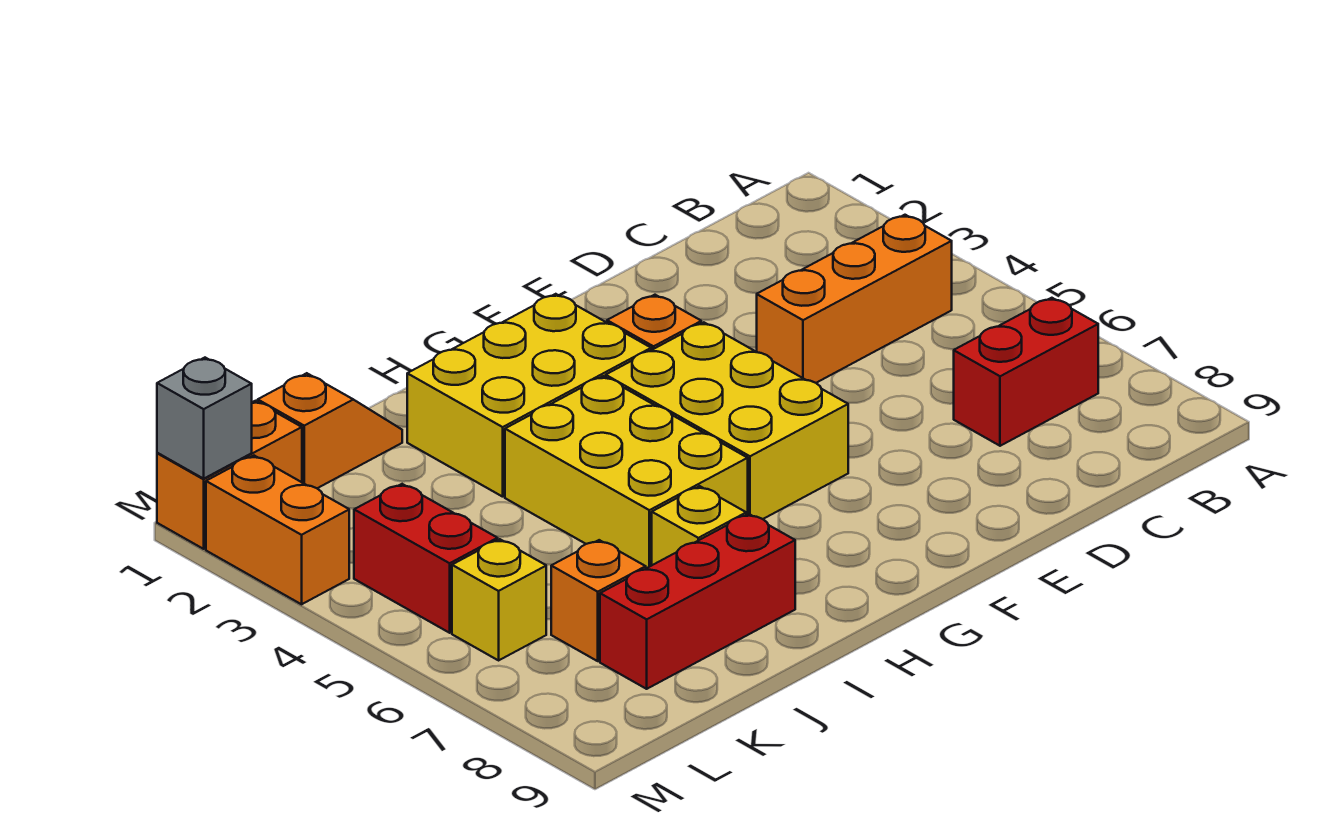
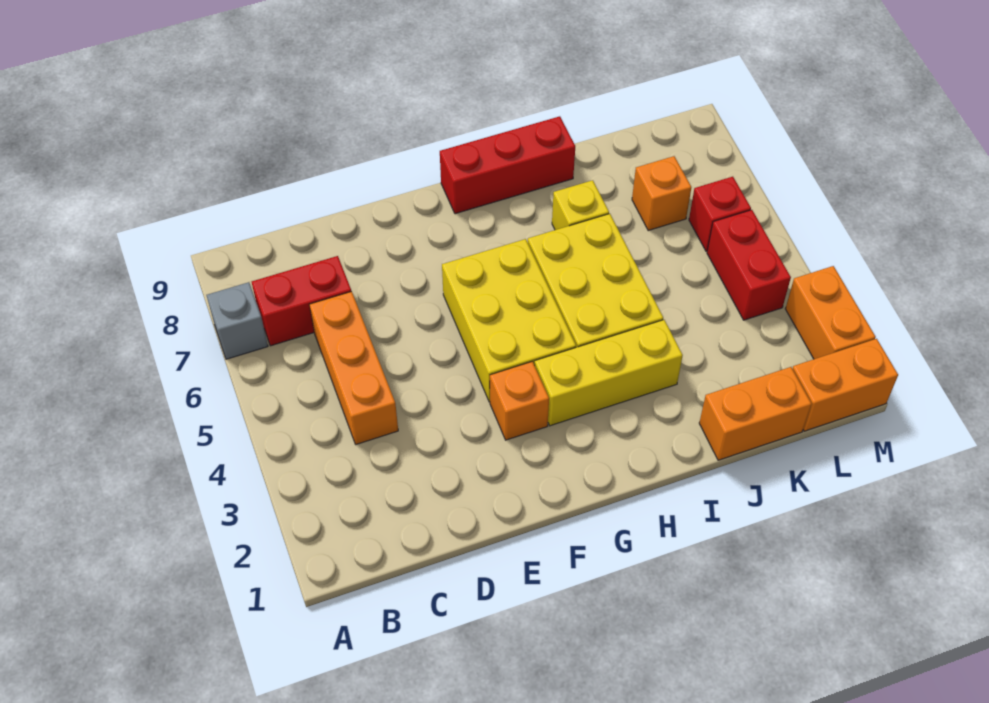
orange brick B4:D4 level 1 -> orange brick C4:C6 level 1
yellow brick G2:I3 level 1 -> yellow brick G3:I3 level 1
red brick I8:K8 level 1 -> red brick G9:I9 level 1
orange slope J1:K1 level 1 top K -> orange brick J1:K1 level 1
yellow brick L6 level 1 -> red brick L6 level 1
grey brick M1 level 2 -> grey brick A7 level 1

